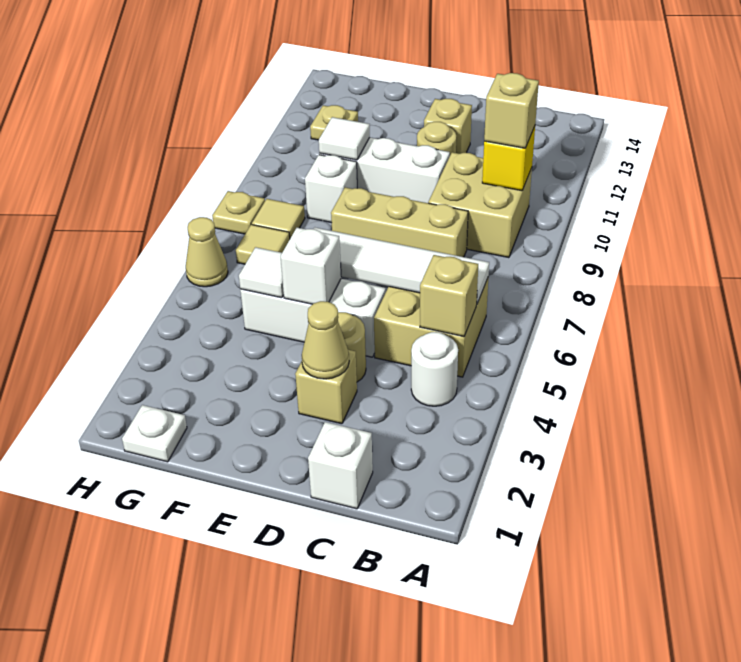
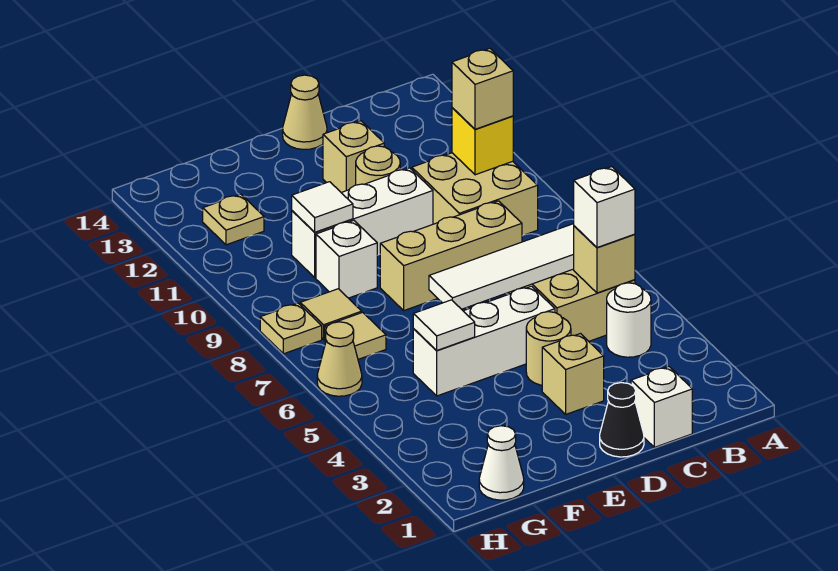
none -> black cone D1 level 1
tan cone D3 level 2 -> tan cone D14 level 1
white brick E5 level 2 -> white brick B5 level 3
white plate G1 level 1 -> white cone G1 level 1

